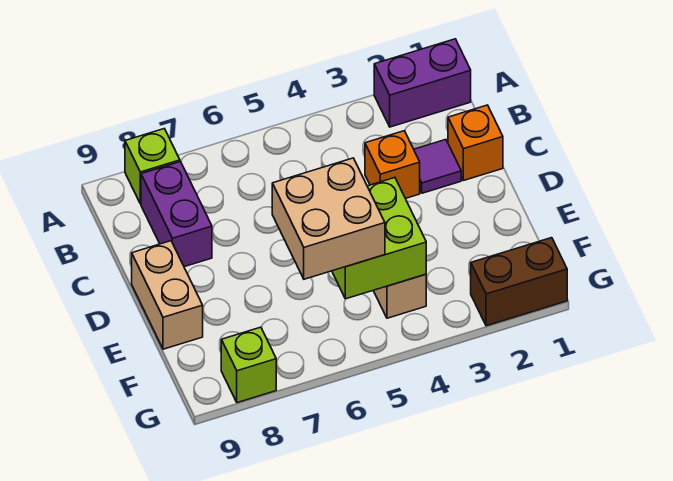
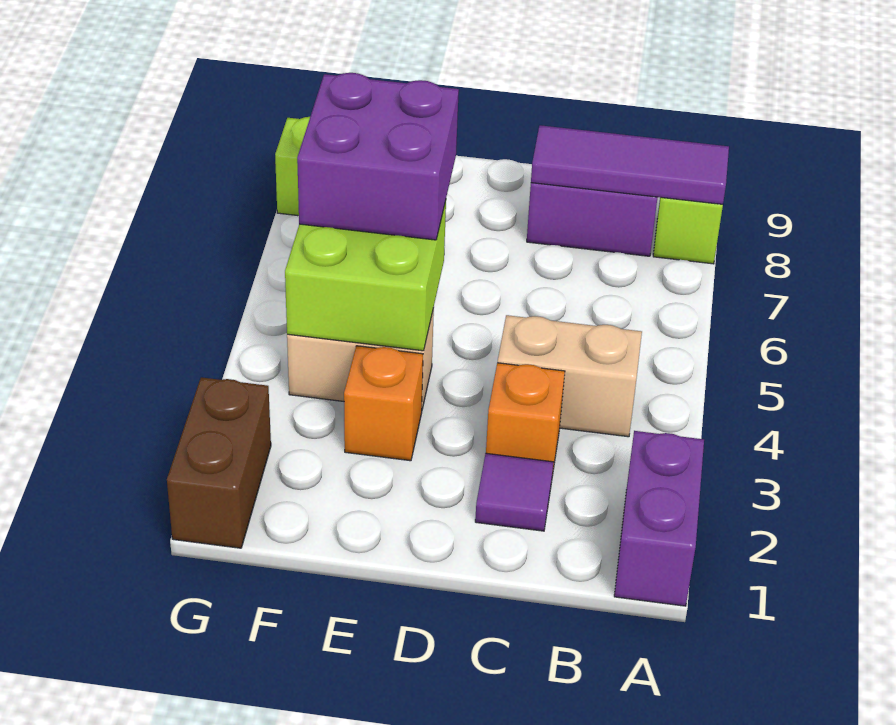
none -> purple tile A8:C8 level 2
orange brick C1 level 1 -> orange brick E3 level 1
tan brick D9:E9 level 1 -> tan brick B4:C4 level 1
tan brick E5:F6 level 3 -> purple brick E5:F6 level 3

